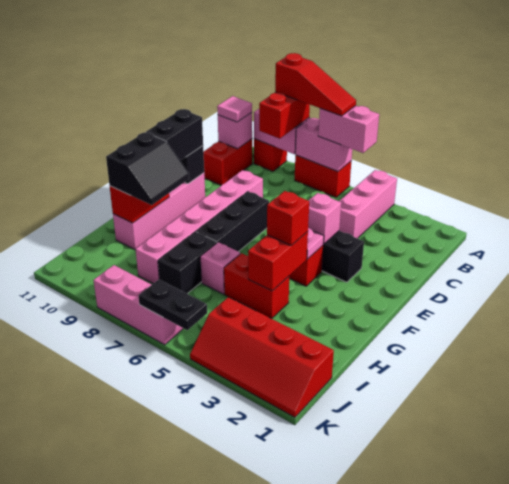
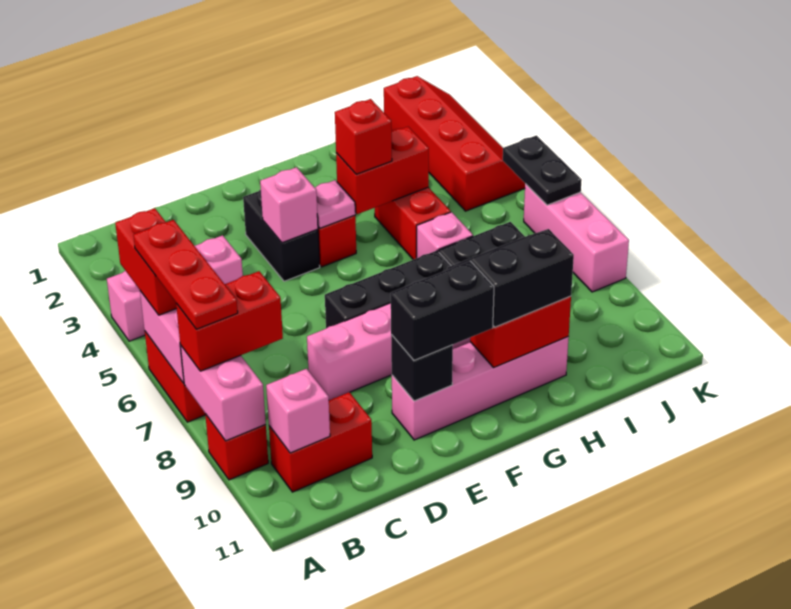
pink brick A5:A6 level 3 -> red brick A5:A6 level 3
red slope A6:A8 level 4 top 8 -> red plate A6:A8 level 4
pink tile B10 level 3 -> none

